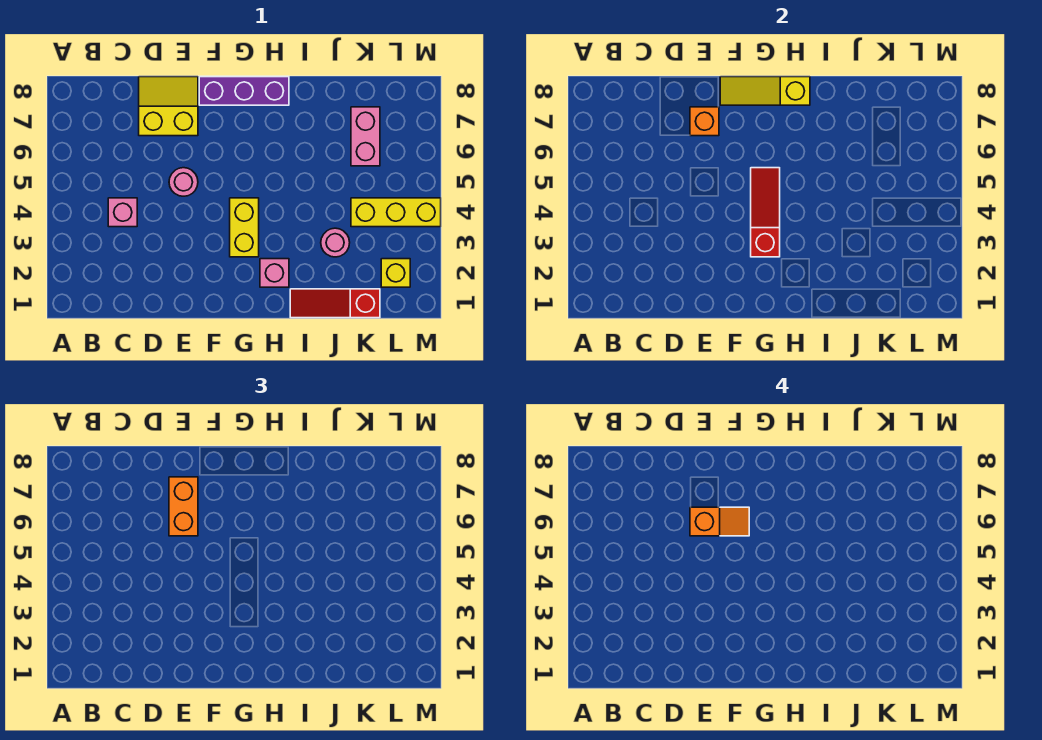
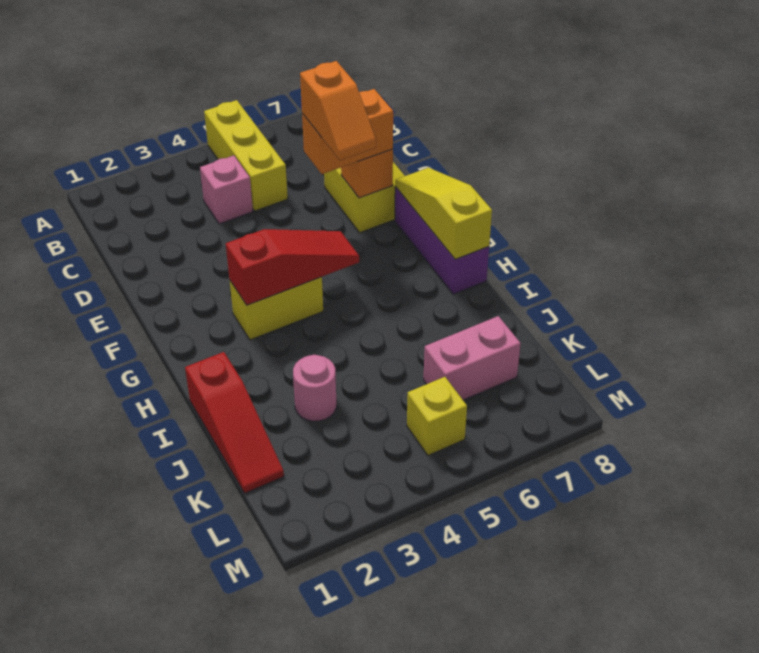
pink round brick E5 level 1 -> none
pink brick H2 level 1 -> none
red slope I1:K1 level 1 top K -> red slope I1:K1 level 1 top I
yellow brick K4:M4 level 1 -> yellow brick A5:C5 level 1
yellow brick L2 level 1 -> yellow brick L5 level 1

